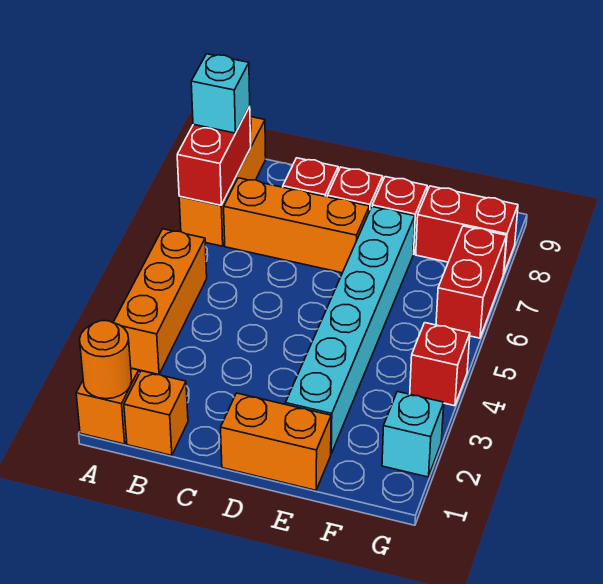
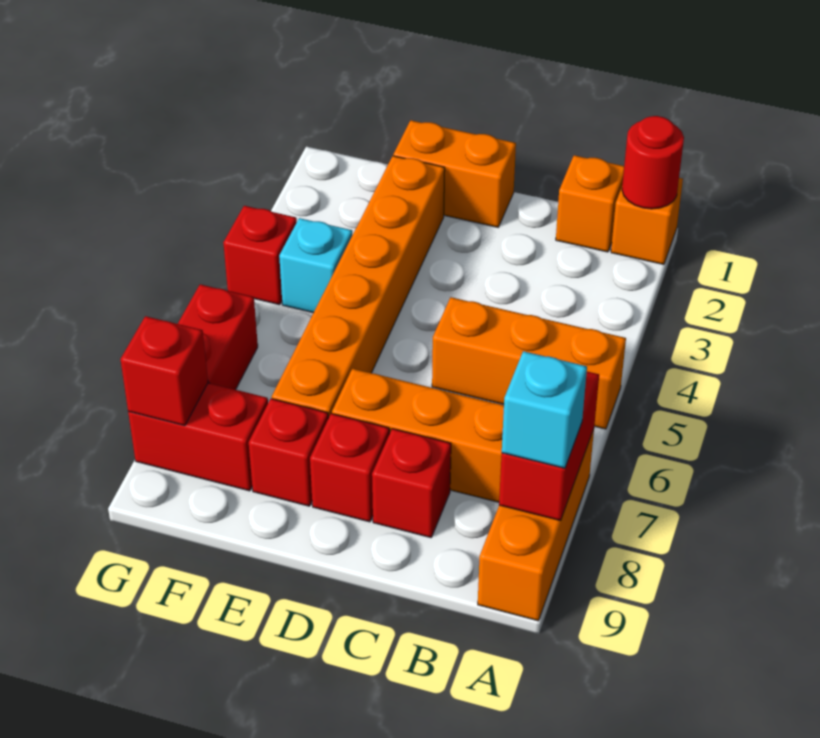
orange round brick A1 level 2 -> red round brick A1 level 2
orange brick A3:A5 level 1 -> orange brick A5:C5 level 1
cyan brick E2:E7 level 1 -> orange brick E2:E7 level 1
cyan brick G2 level 1 -> cyan brick F4 level 1
none -> red brick G8 level 2

